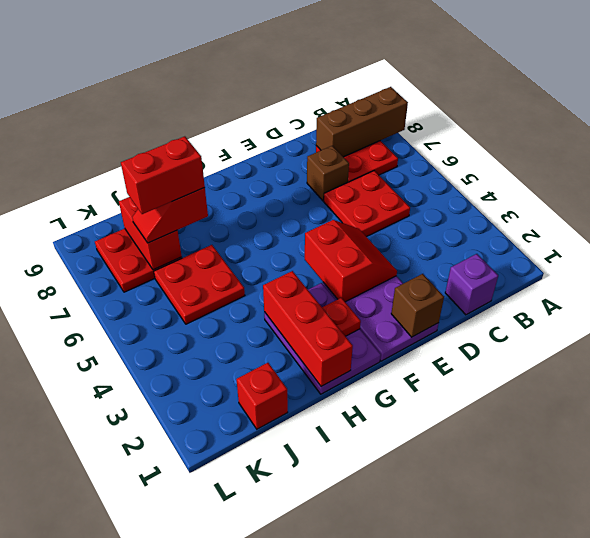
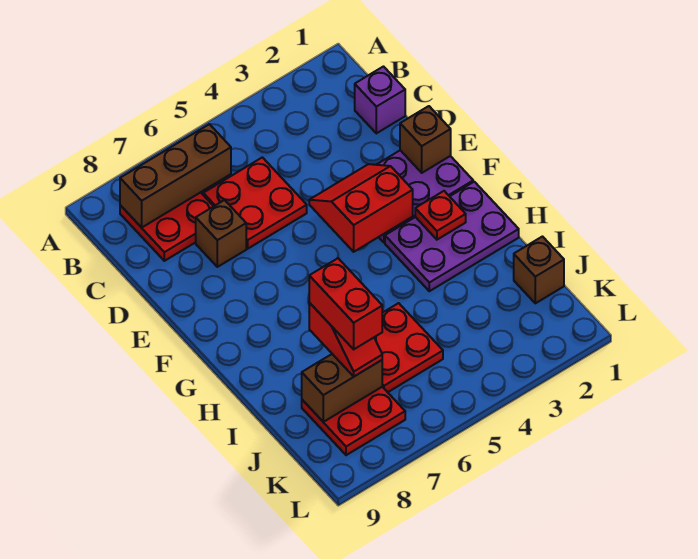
brown brick A8:C8 level 2 -> brown brick B6:B8 level 2
red brick H1:H3 level 2 -> none
red brick J1 level 1 -> brown brick J1 level 1
red brick J7:J8 level 2 -> brown brick J7:J8 level 2

